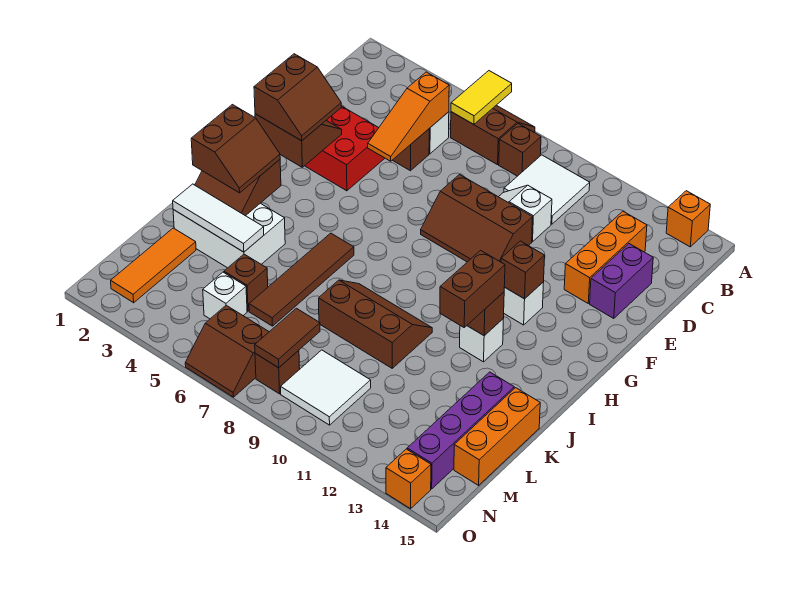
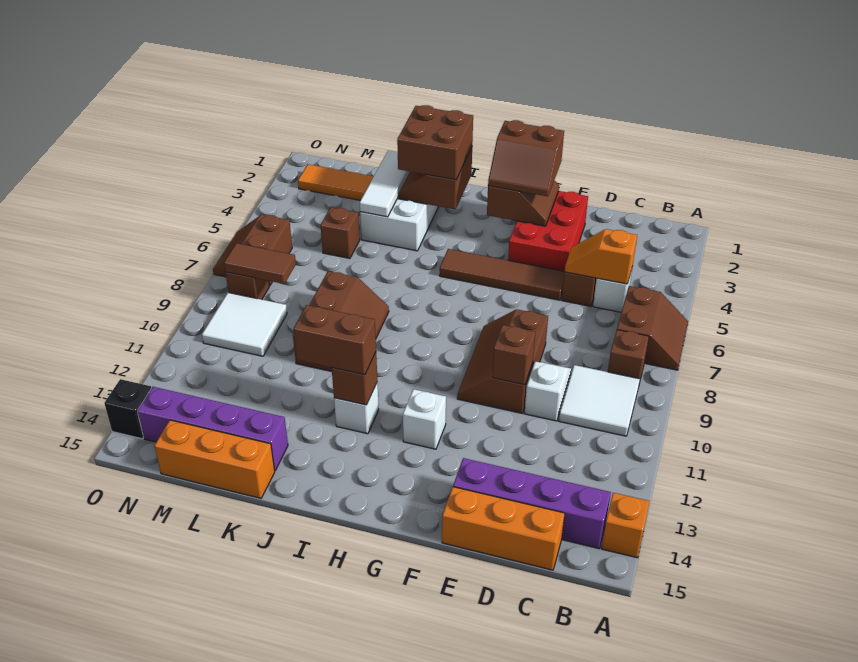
yellow tile A6:B6 level 2 -> none
orange slope C5:E5 level 2 top C -> orange slope C5:D5 level 2 top C
orange brick C13:E13 level 1 -> orange brick C15:E15 level 1
purple brick D14:E14 level 1 -> purple brick B14:E14 level 1
brown brick G12 level 2 -> brown brick E10 level 2
brown slope I2:J3 level 3 top 2 -> brown brick I2:J3 level 3
brown tile I6:L6 level 1 -> brown tile E5:H5 level 1
white brick M5 level 1 -> none
orange brick O14 level 1 -> black brick O14 level 1

